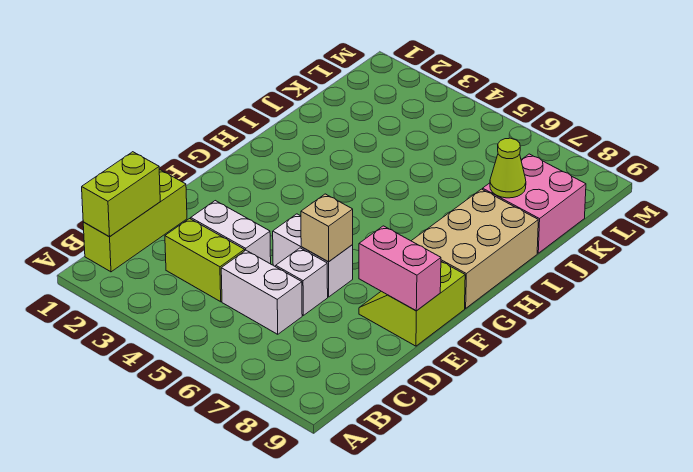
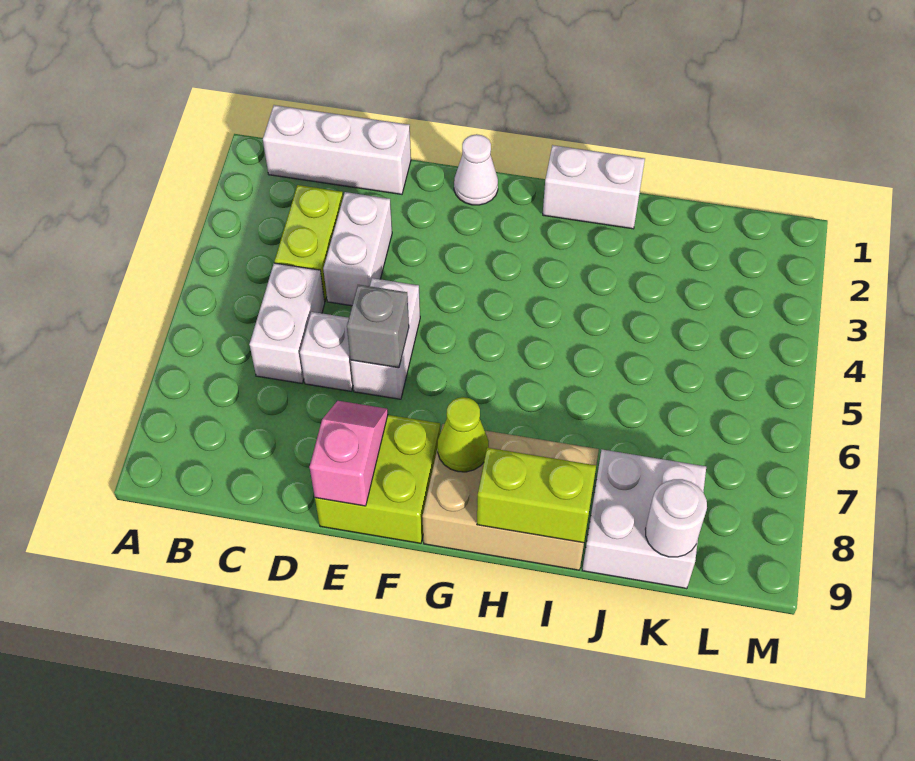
lime brick B1:D1 level 1 -> white brick B1:D1 level 1
lime brick B1:C1 level 2 -> lime brick H9:I9 level 2
tan brick E6 level 2 -> grey brick E6 level 2
lime slope E8:F9 level 1 top 9 -> lime brick E8:F9 level 1
pink brick E8:E9 level 2 -> pink slope E8:E9 level 2 top 9
none -> white cone F1 level 1
none -> white brick H1:I1 level 1
pink brick J8:K9 level 1 -> white brick J8:K9 level 1
lime cone J8 level 2 -> lime cone G8 level 2
none -> white round brick K9 level 2

